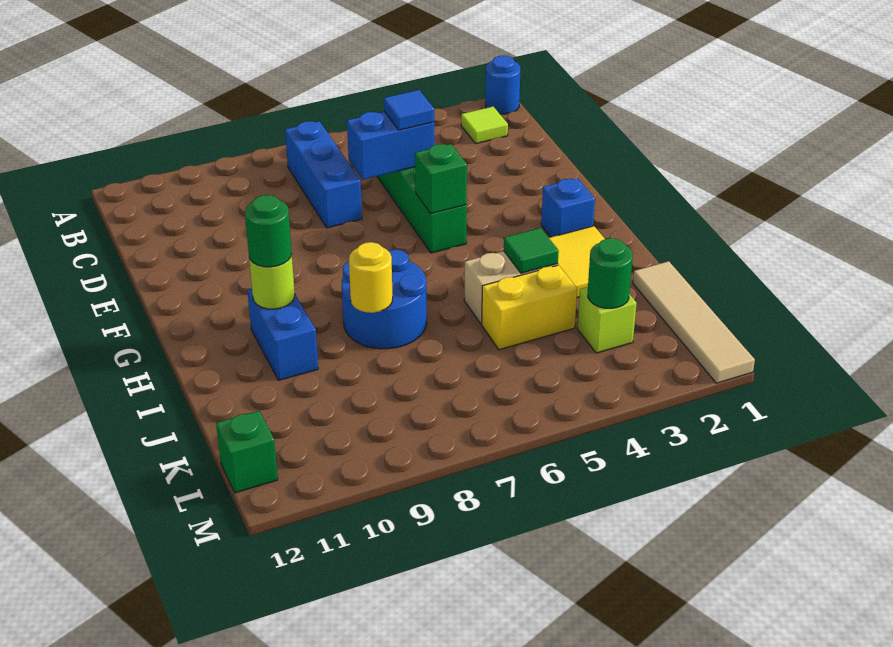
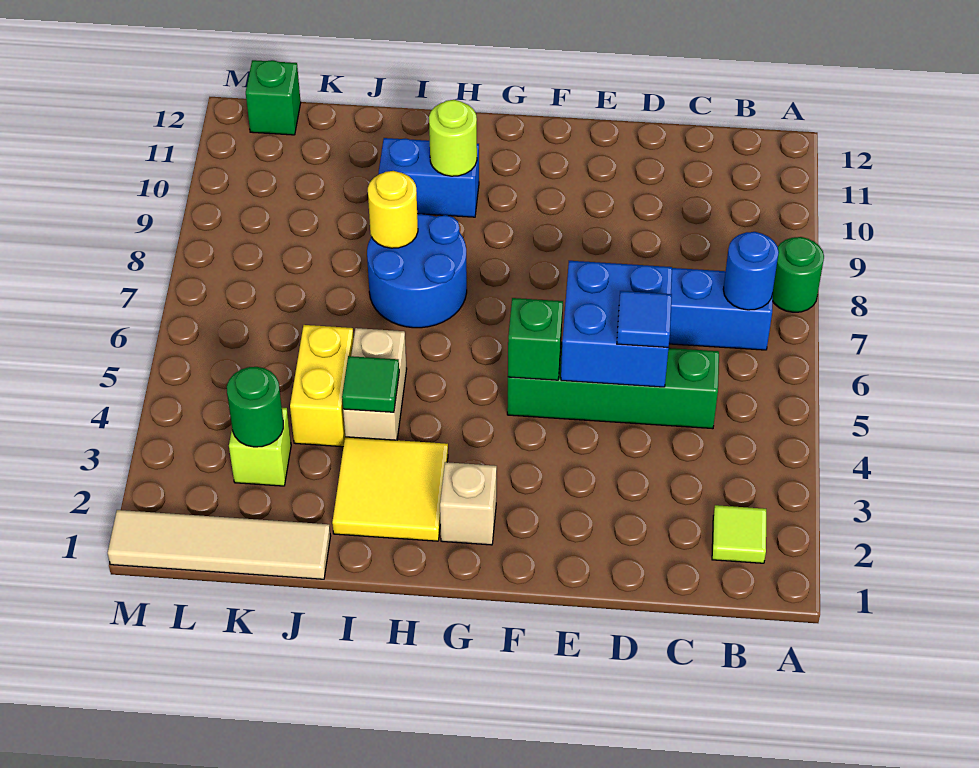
blue round brick A1 level 1 -> blue round brick B7 level 2
blue brick D5:D6 level 2 -> blue brick D5:E6 level 2
blue brick G2 level 1 -> tan brick G2 level 1
green round brick H10 level 3 -> green round brick A8 level 1

